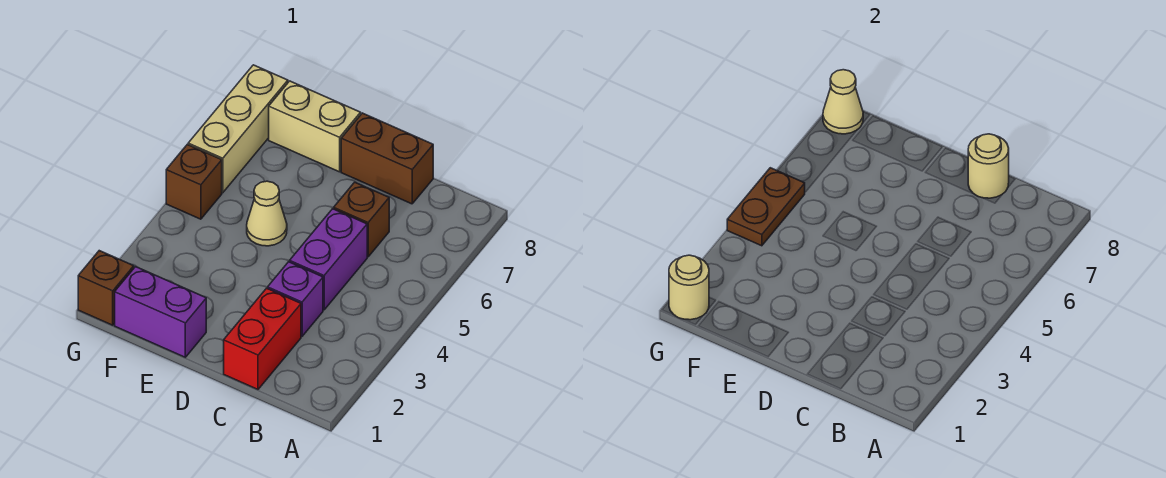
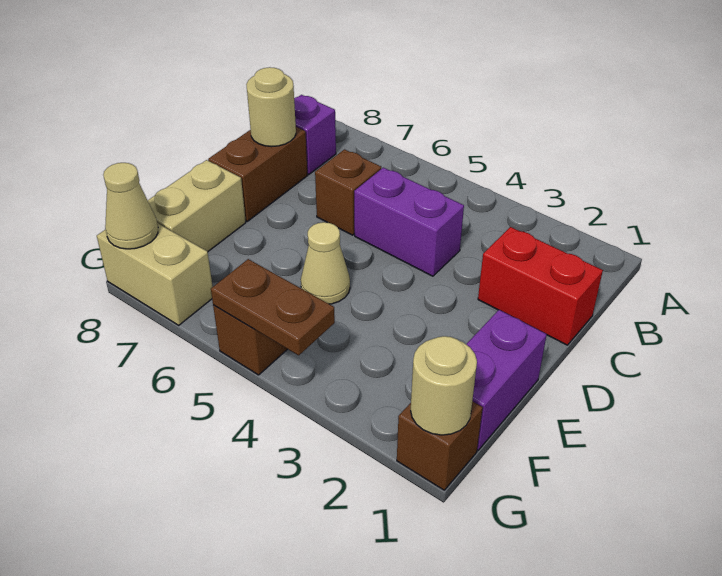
purple brick C3 level 1 -> purple brick B8 level 1
tan brick G6:G8 level 1 -> tan brick G7:G8 level 1

